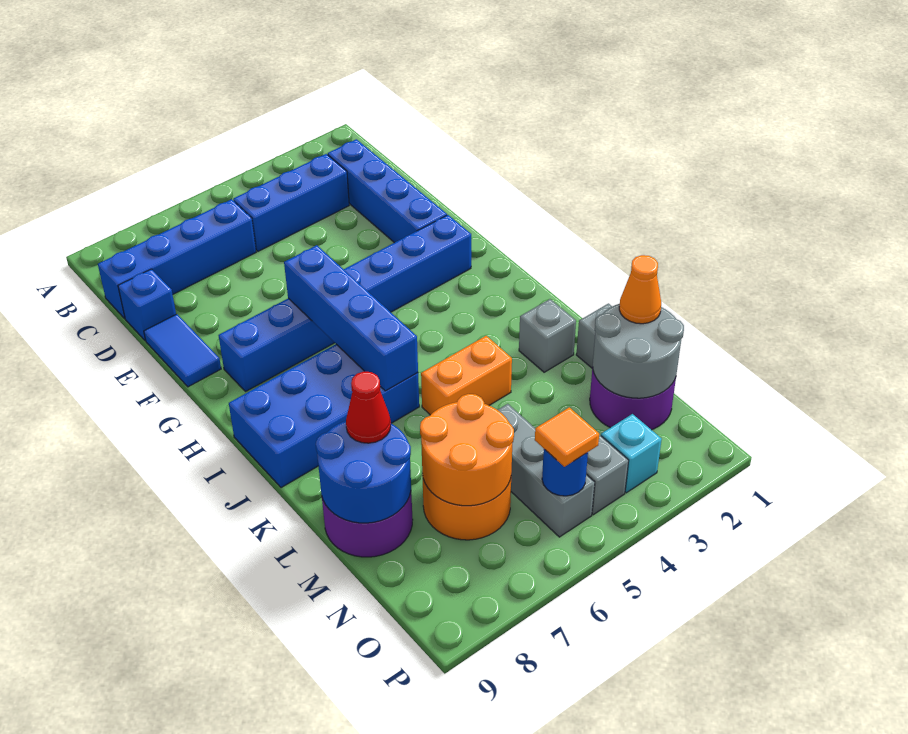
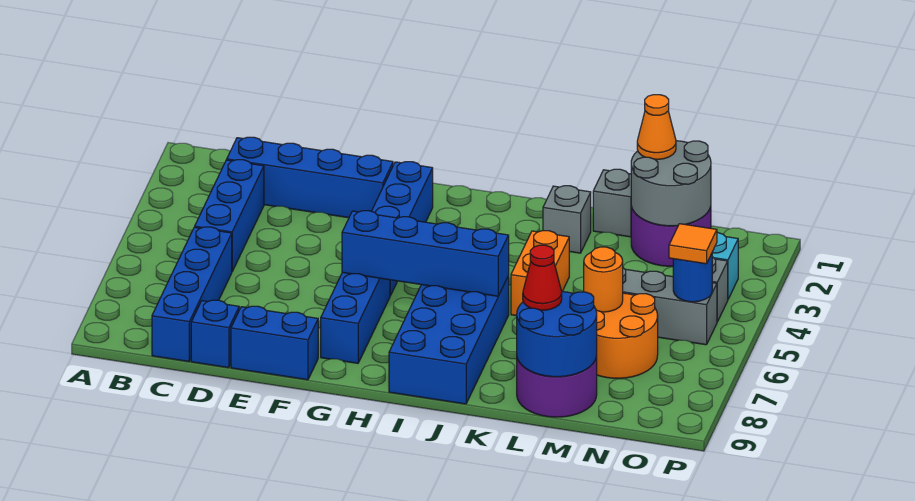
blue tile E9:F9 level 1 -> blue brick E9:F9 level 1
orange round brick M6:N7 level 2 -> orange round brick M6 level 2

